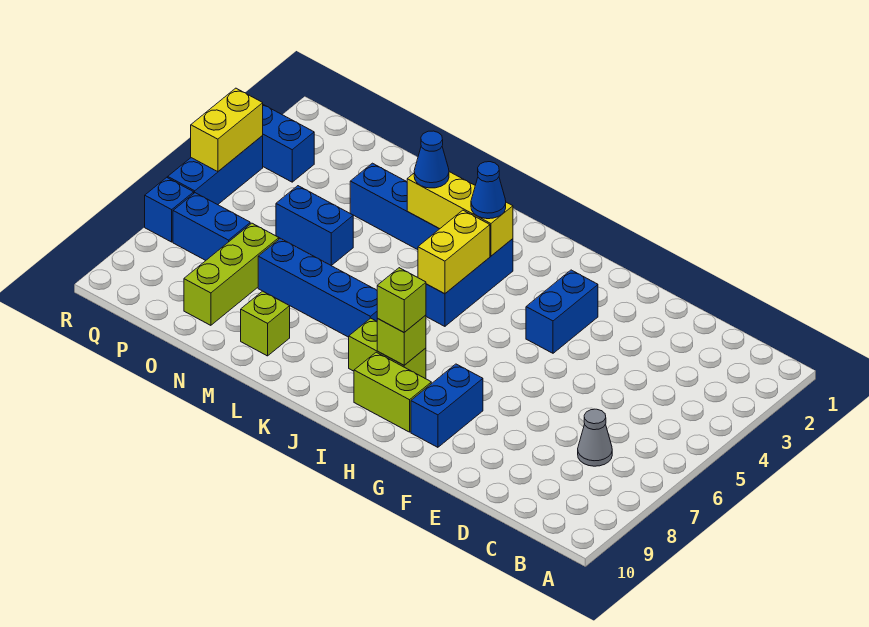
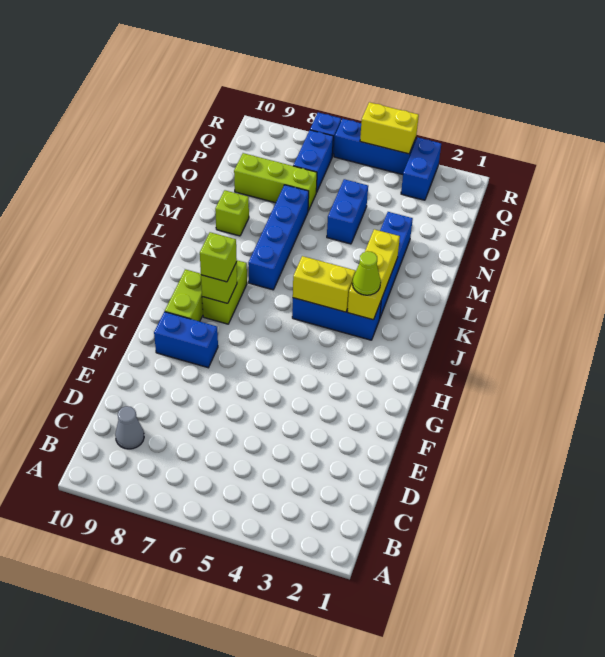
grey cone C7 level 1 -> grey cone C9 level 1
blue brick G3:G4 level 1 -> none
blue cone J3 level 3 -> lime cone J3 level 3
blue cone L3 level 3 -> none

